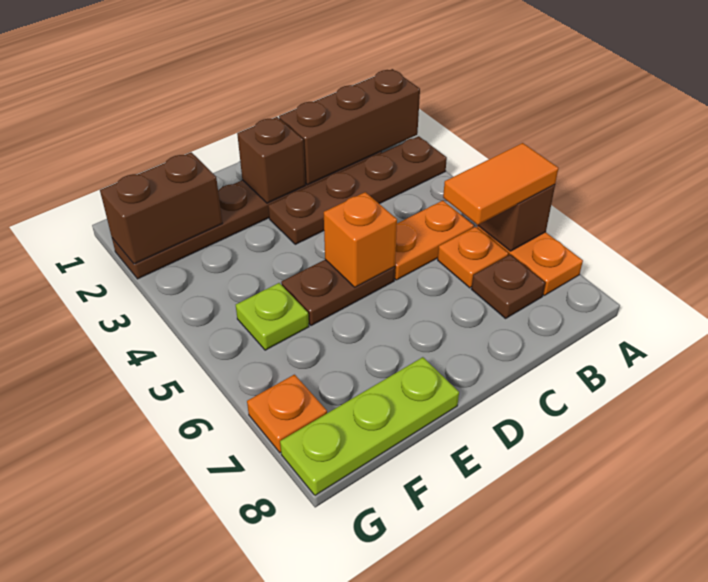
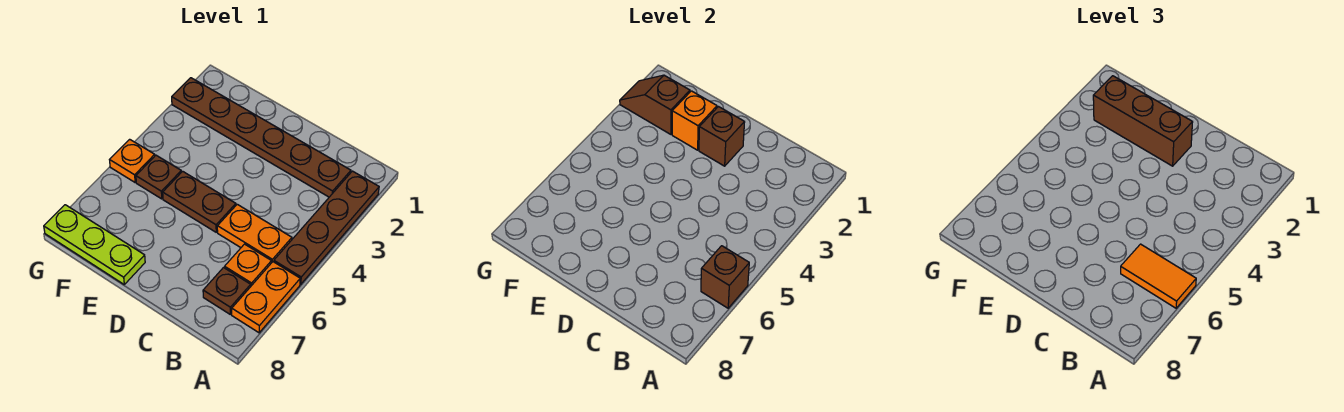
brown brick A2:C2 level 2 -> brown brick D2:F2 level 3
brown plate A3:D3 level 1 -> brown plate A2:A5 level 1
orange brick D5 level 2 -> orange brick E2 level 2
brown brick F2:G2 level 2 -> brown slope F2:G2 level 2 top F
lime plate F5 level 1 -> brown plate F5 level 1
orange plate G7 level 1 -> orange plate G5 level 1

